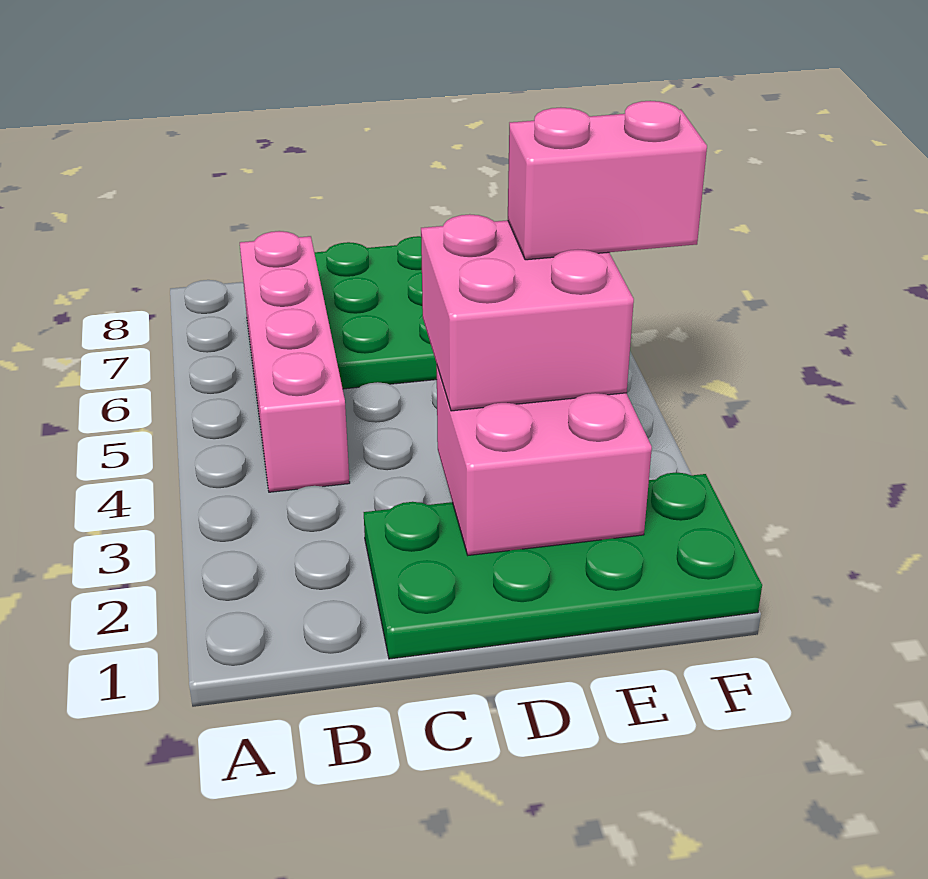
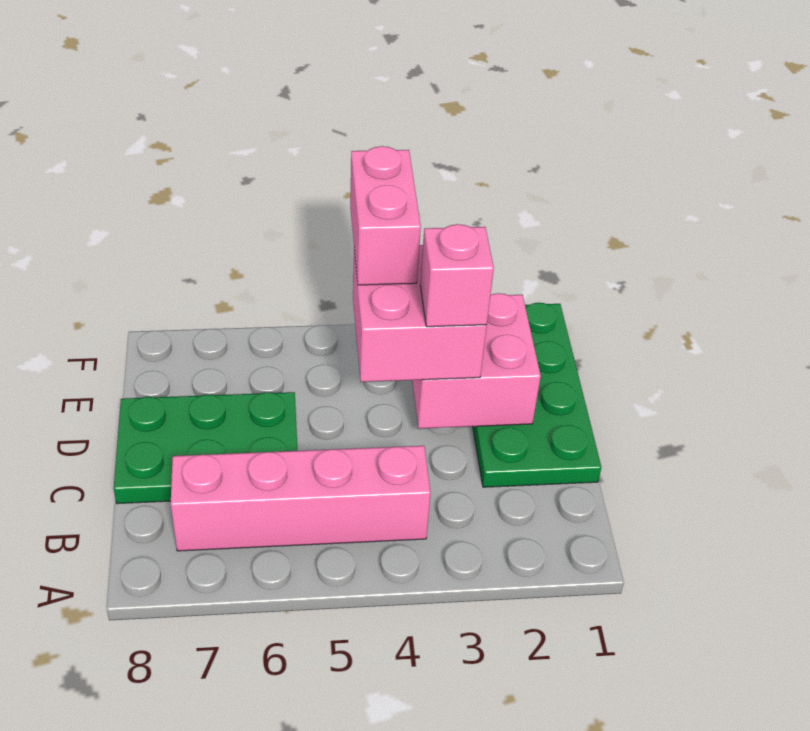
none -> pink brick D3 level 4

